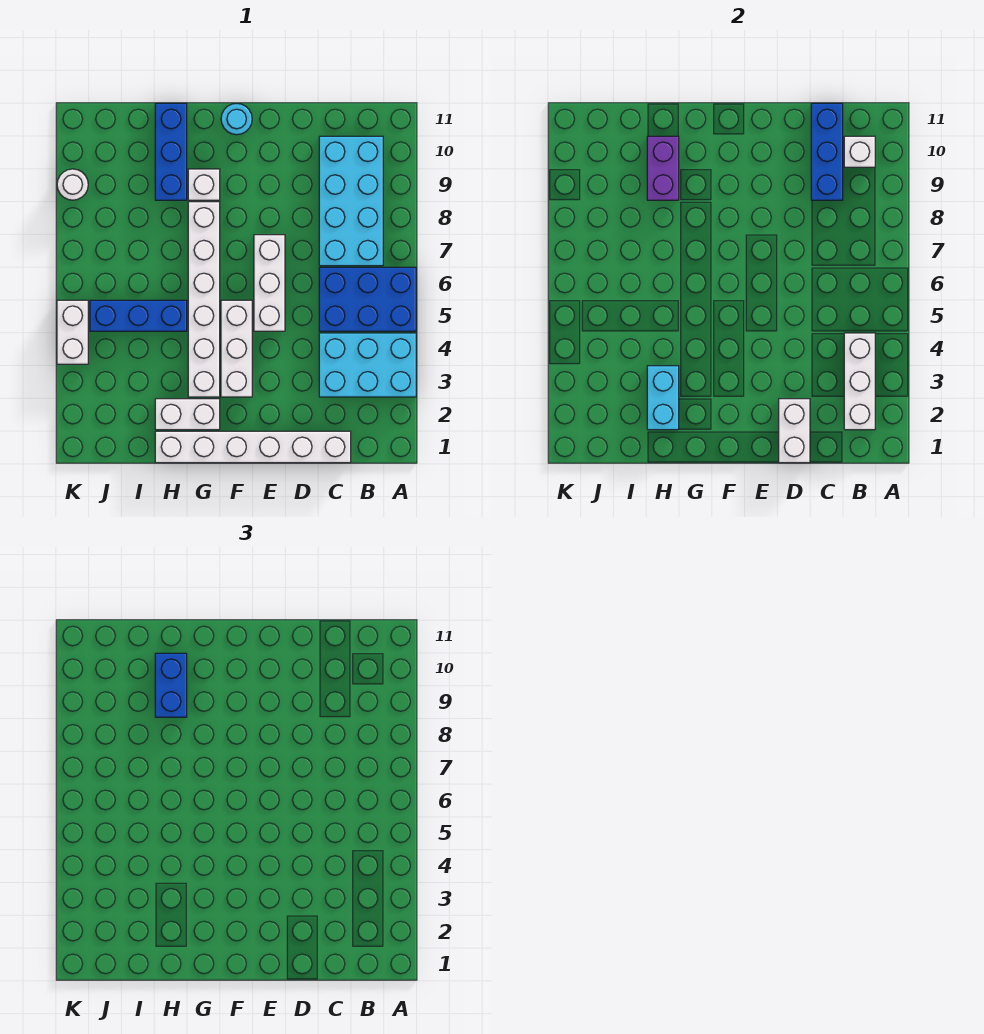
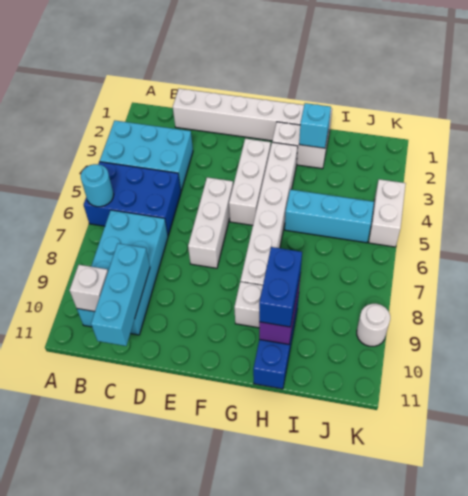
white brick B2:B4 level 2 -> none
blue brick C9:C11 level 2 -> cyan brick C9:C11 level 2
white brick D1:D2 level 2 -> none
cyan round brick F11 level 1 -> cyan round brick A6 level 2
cyan brick H2:H3 level 2 -> cyan brick H2 level 2
blue brick H5:J5 level 1 -> cyan brick H5:J5 level 1

